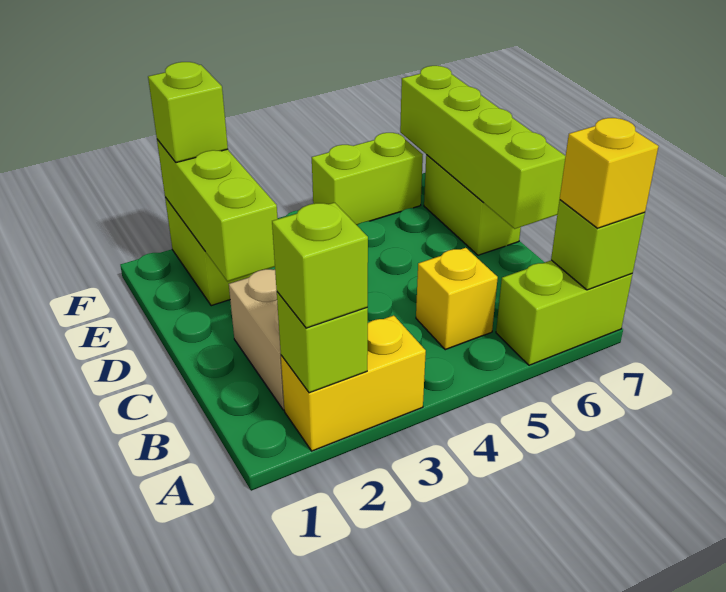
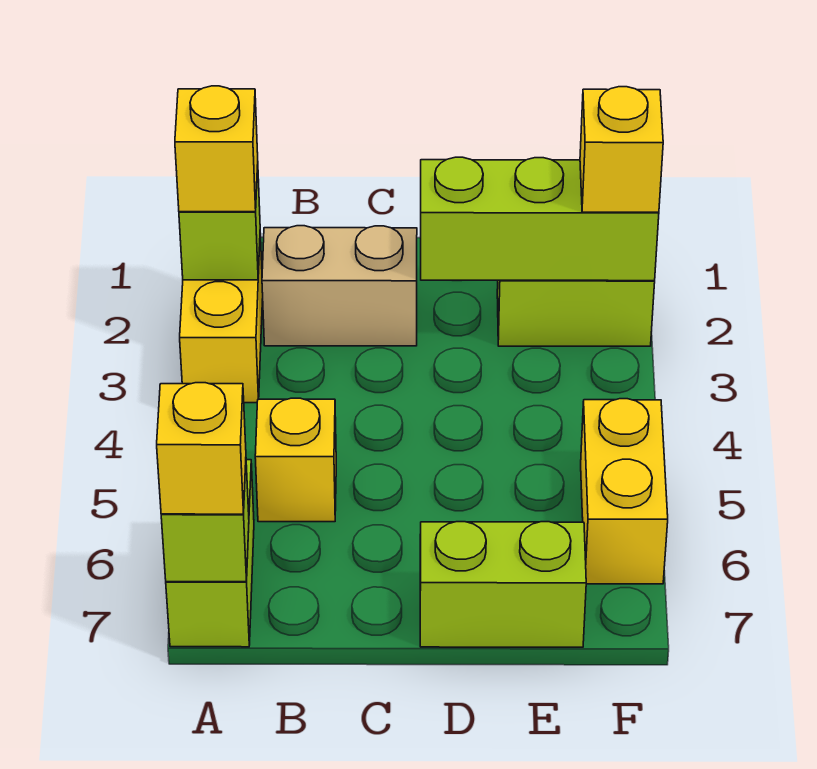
lime brick A2 level 3 -> yellow brick A2 level 3
lime brick C7:F7 level 2 -> none
lime brick F2 level 3 -> yellow brick F2 level 3
lime brick F5:F6 level 1 -> yellow brick F5:F6 level 1

